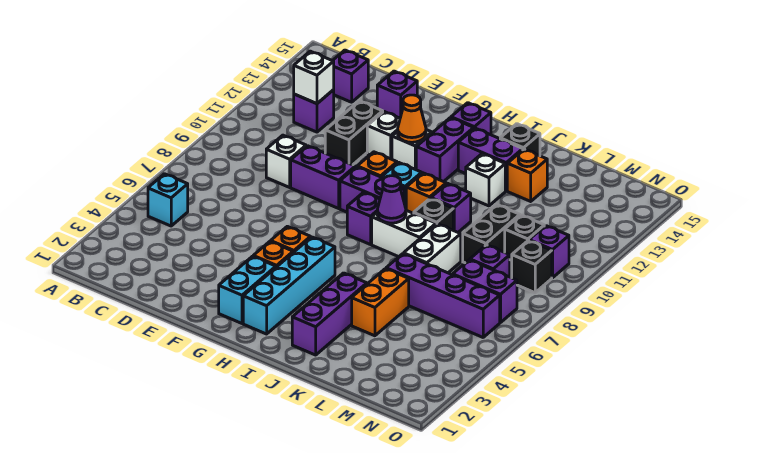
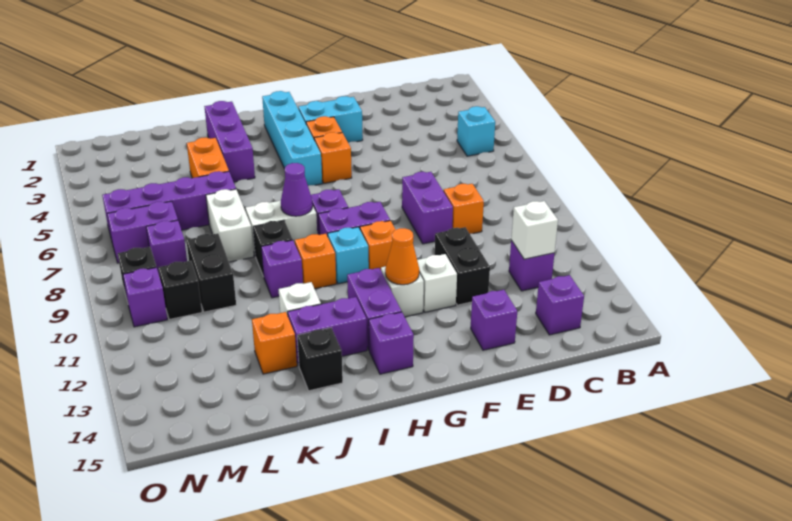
white brick D9 level 1 -> orange brick D9 level 1
purple brick E9:F9 level 1 -> purple brick E8:E9 level 1
cyan brick G2:G3 level 1 -> cyan brick F3:G3 level 1

